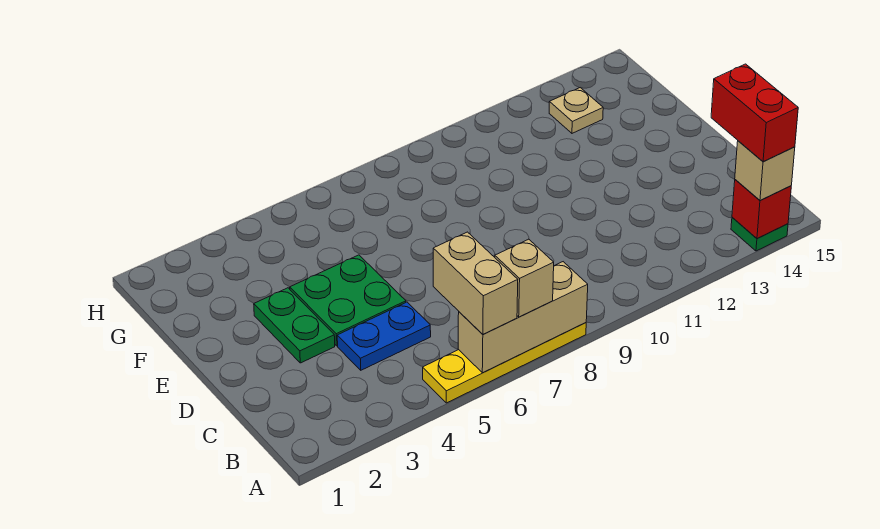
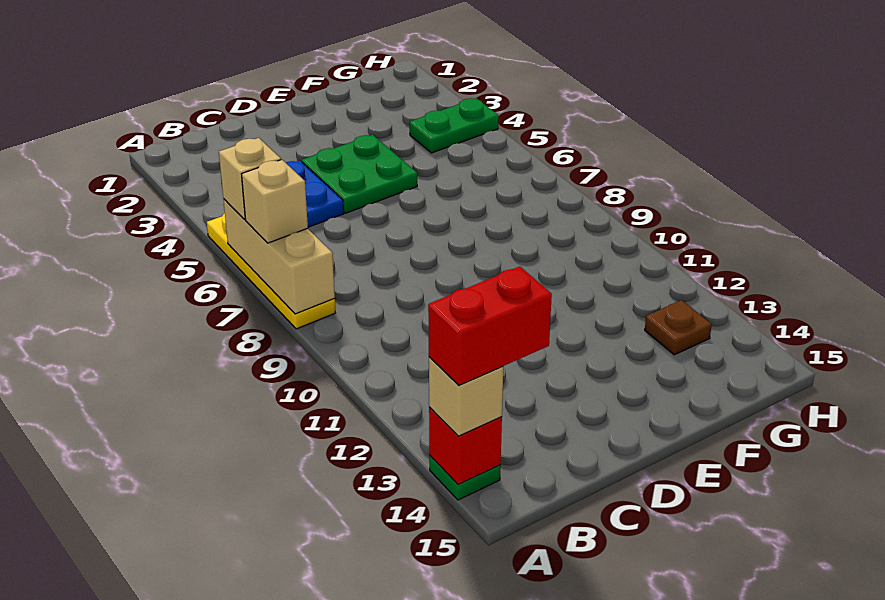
tan brick A6:B6 level 3 -> tan brick A6 level 3
green plate D3:E3 level 1 -> green plate G4:H4 level 1
tan plate G13 level 1 -> brown plate G13 level 1

